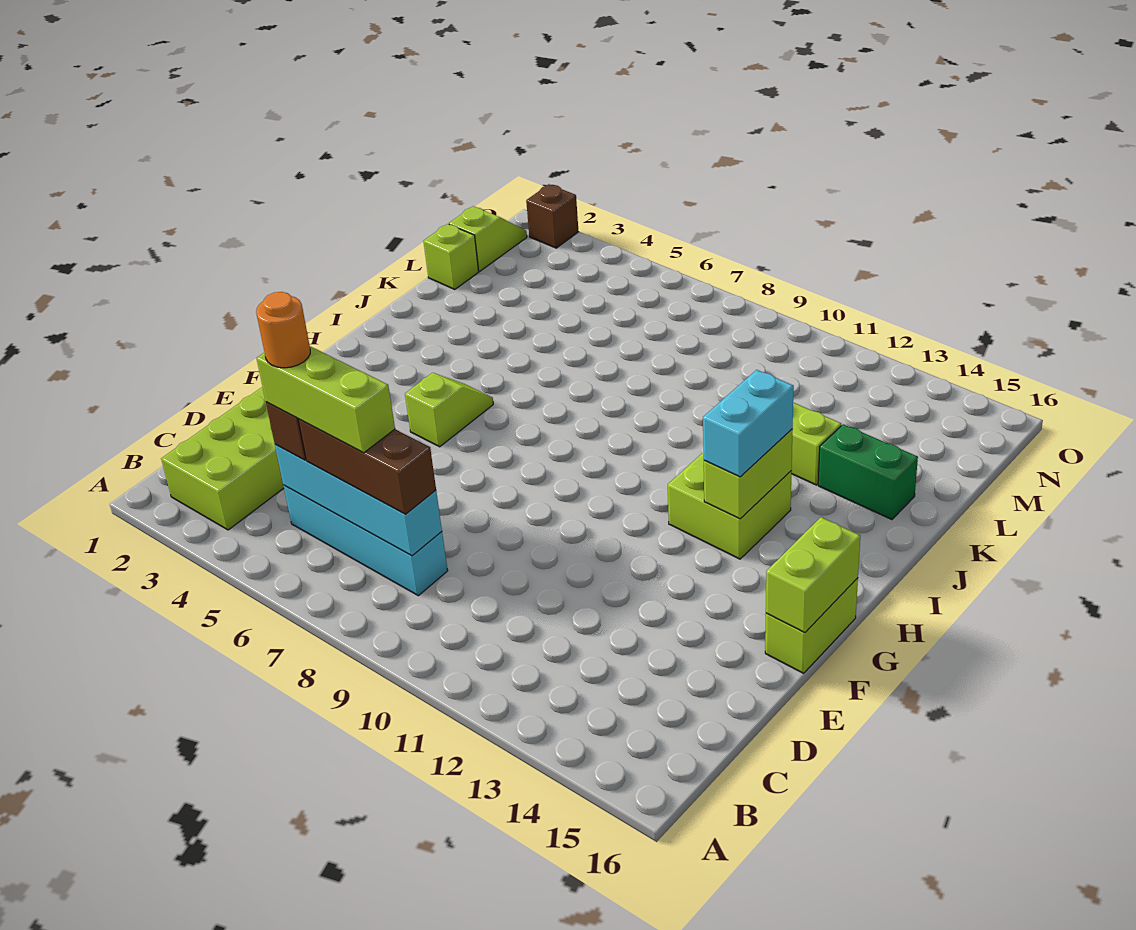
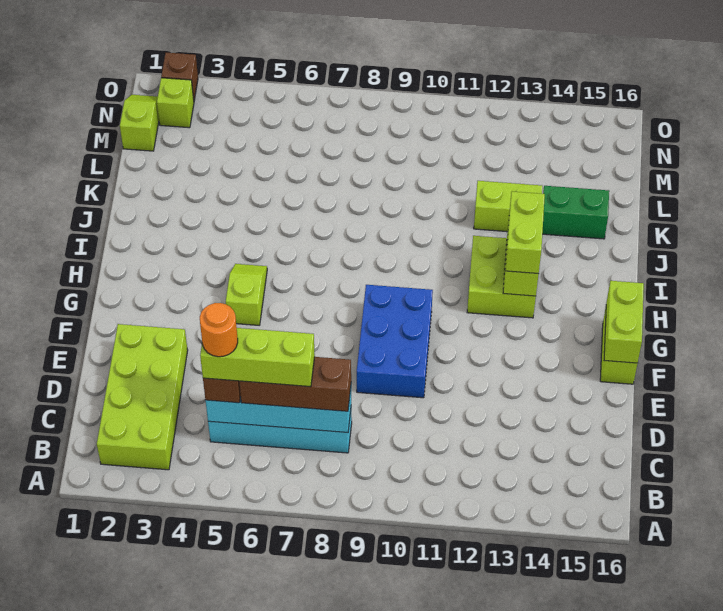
none -> blue brick E9:G10 level 1
cyan brick H13:I13 level 3 -> lime brick H13:I13 level 3
lime brick L1 level 1 -> lime brick N2 level 1

